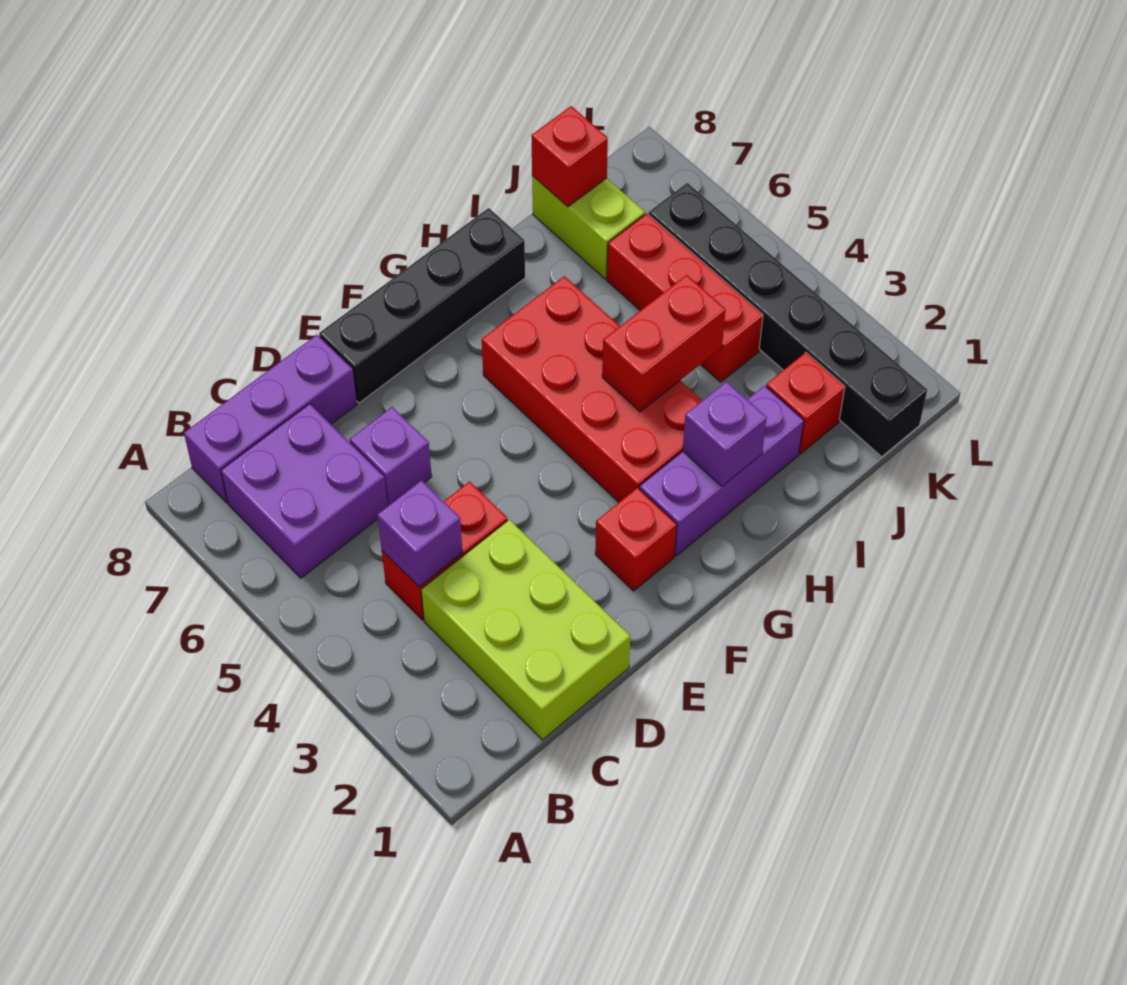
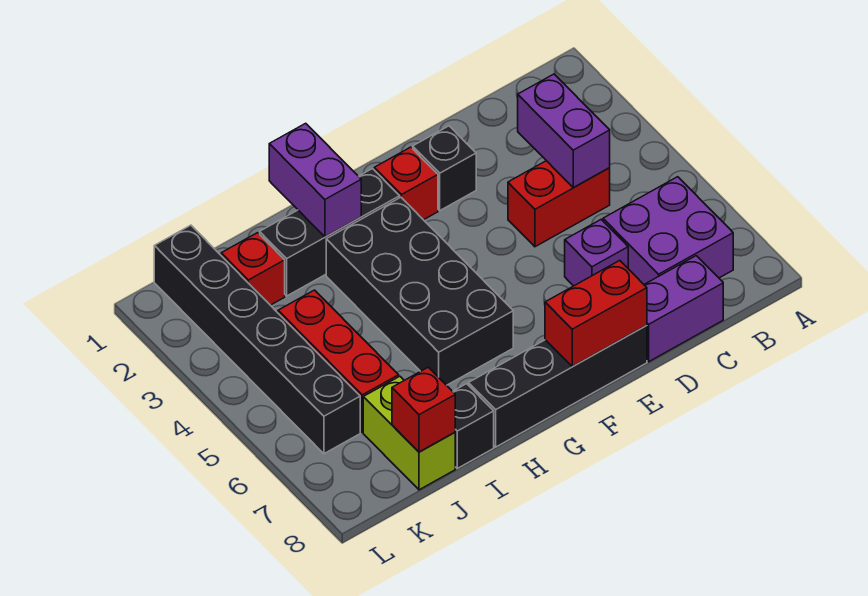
purple brick B8:D8 level 1 -> purple brick C8:D8 level 1
lime brick C1:D3 level 1 -> none
purple brick C4 level 2 -> purple brick C3:C4 level 2
none -> black brick E2 level 1
purple brick G2:I2 level 1 -> black brick G2:I2 level 1
red brick G3:H6 level 1 -> black brick G3:H6 level 1
purple brick H2 level 2 -> purple brick H1:H2 level 2
red brick H4:I4 level 2 -> red brick E8:F8 level 2
none -> black brick I8 level 1

